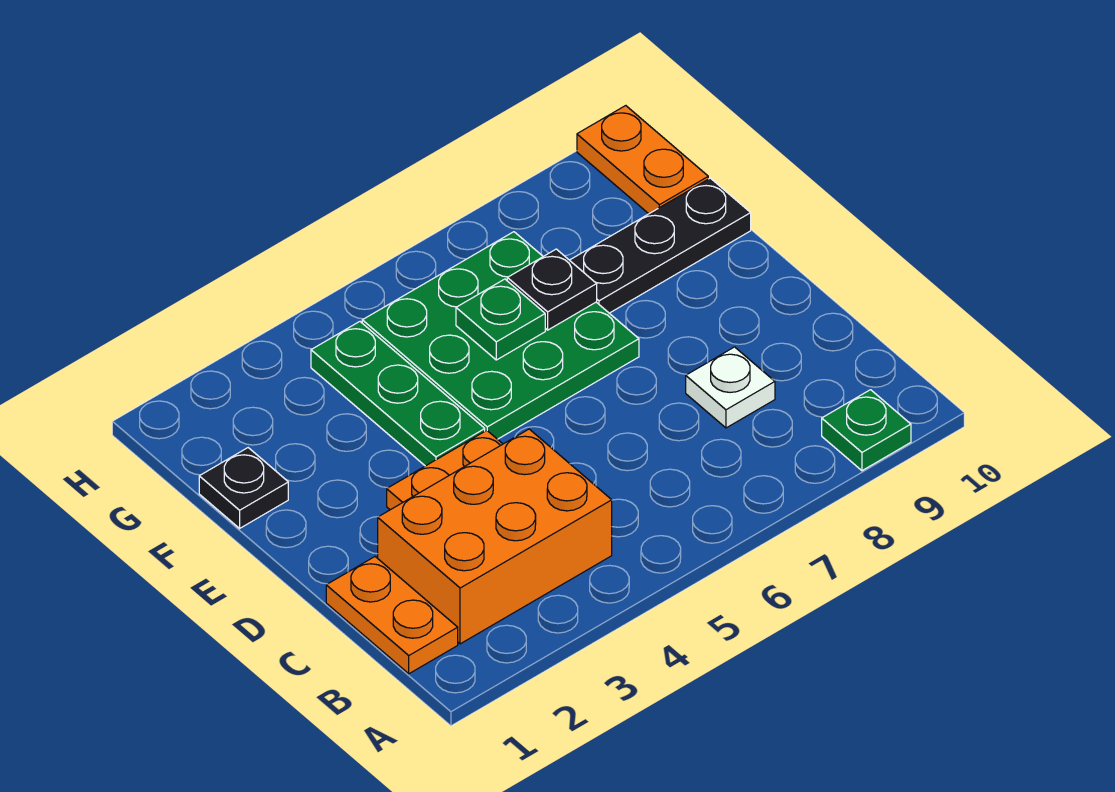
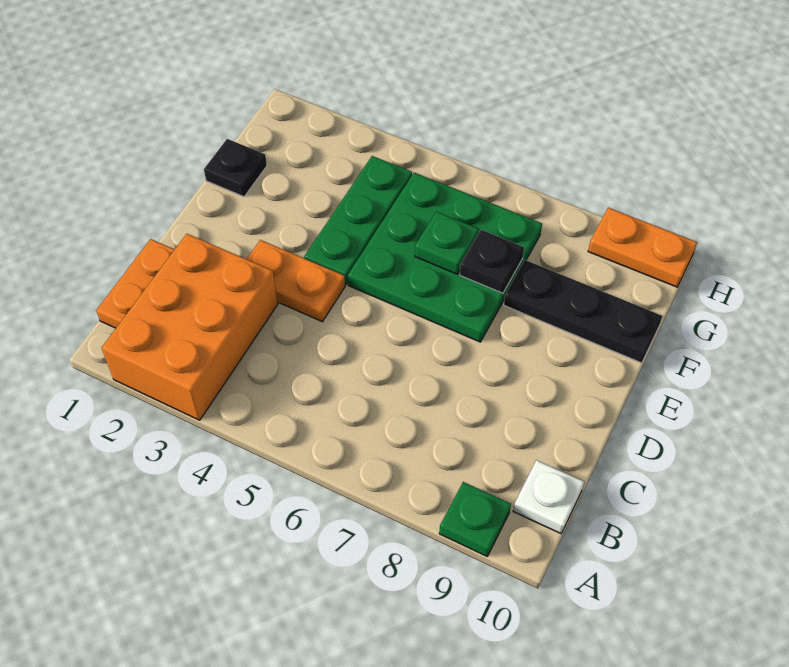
orange brick B2:C4 level 1 -> orange brick A2:C3 level 1
white plate C8 level 1 -> white plate B10 level 1
orange plate G10:H10 level 1 -> orange plate H9:H10 level 1

